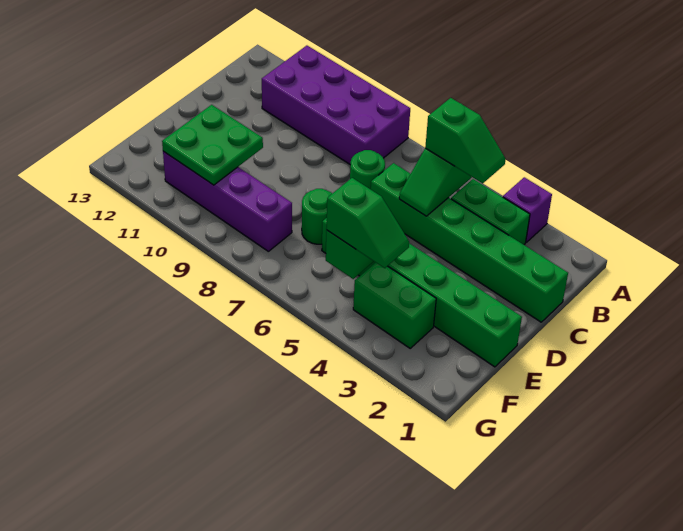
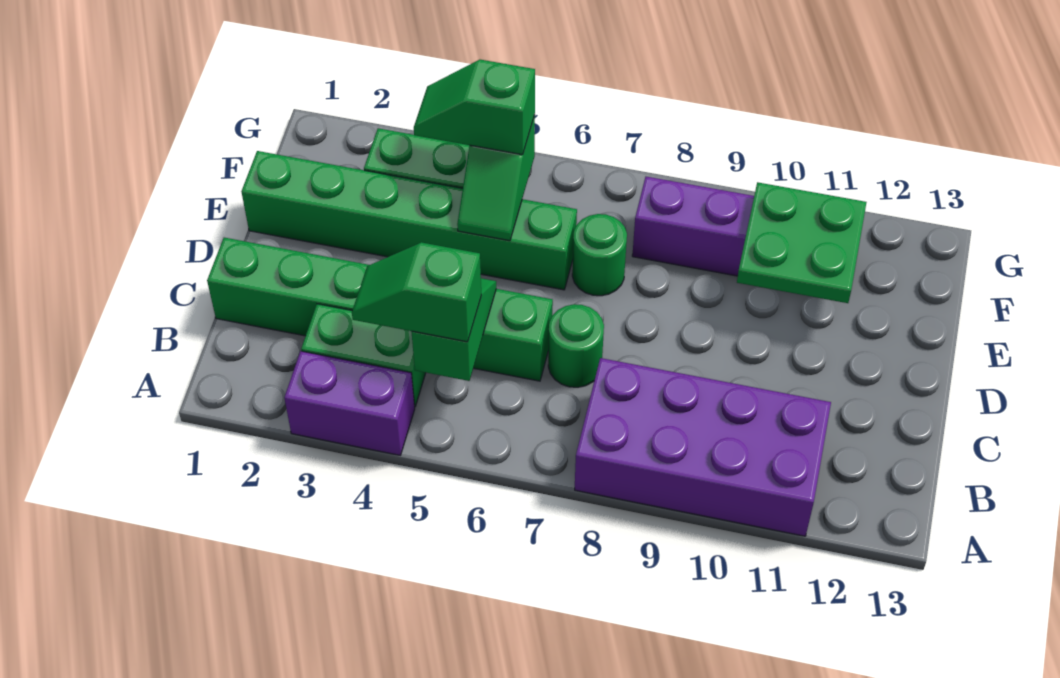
purple brick A3 level 1 -> purple brick A3:A4 level 1

